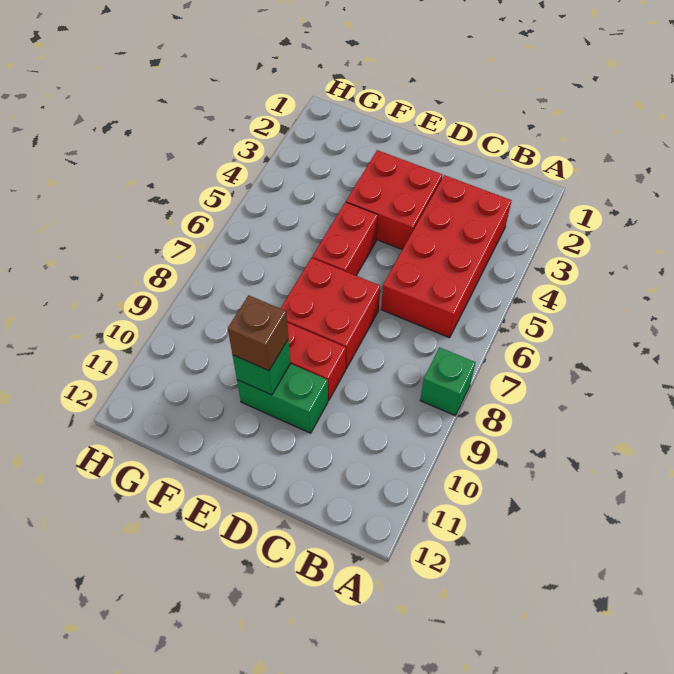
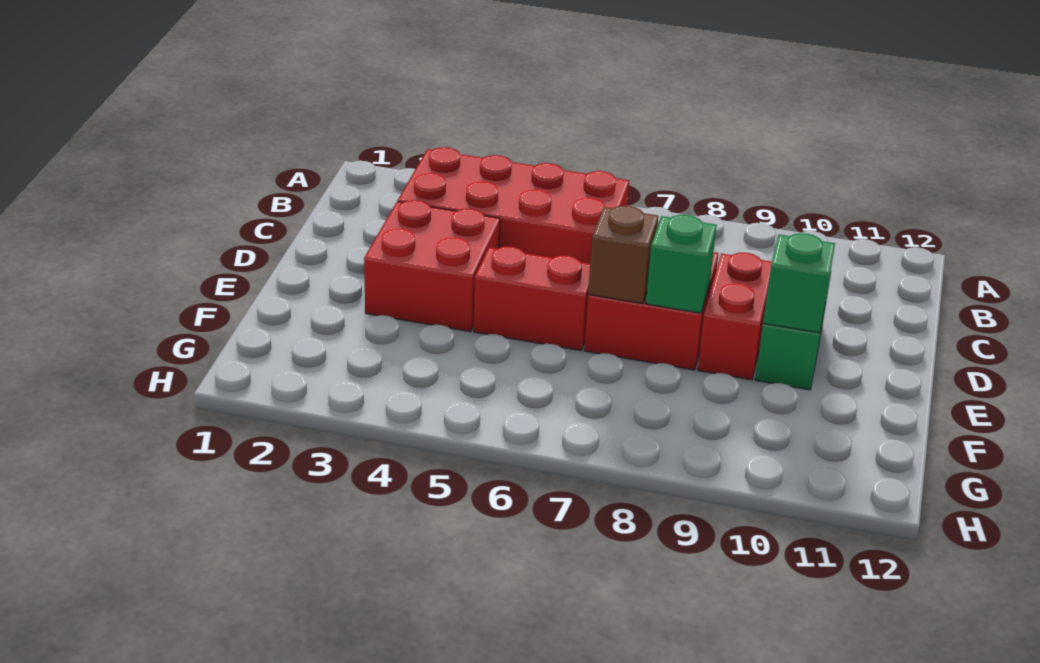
green brick A8 level 1 -> green brick E8 level 2
brown brick E10 level 3 -> brown brick E7 level 2

